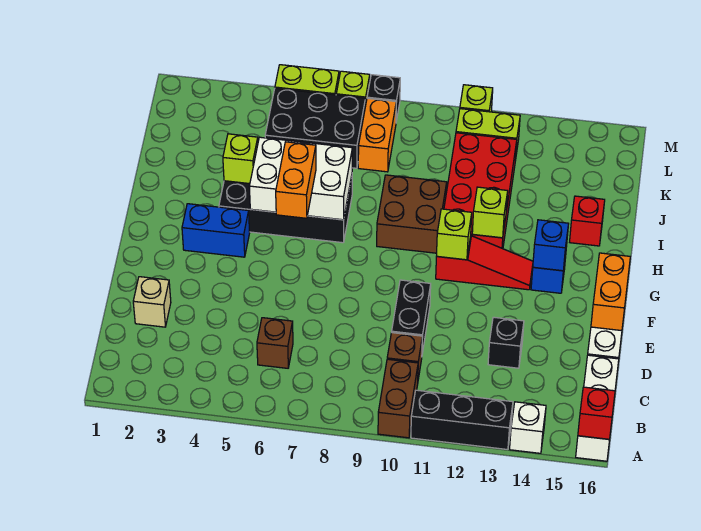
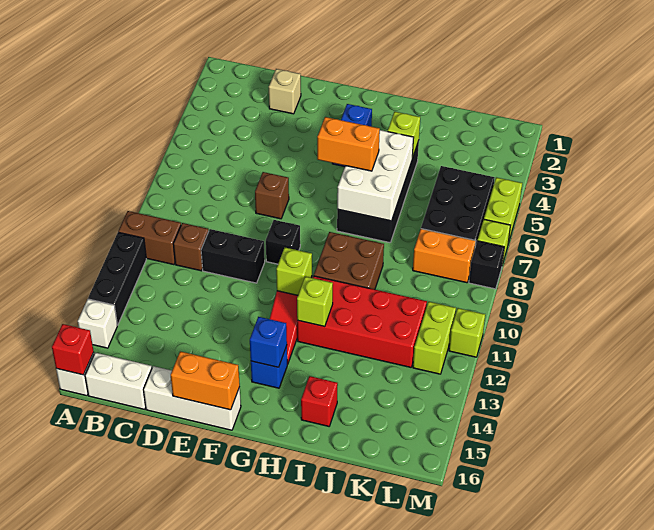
brown brick C6 level 1 -> brown brick E7 level 1
black brick D13 level 1 -> black brick F9 level 1

